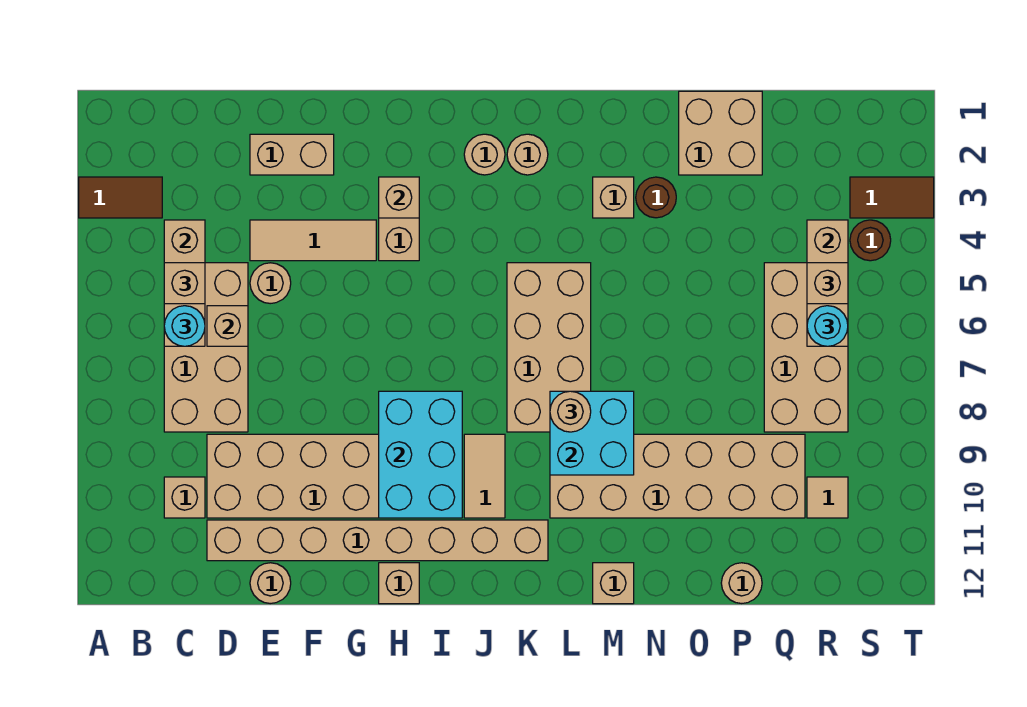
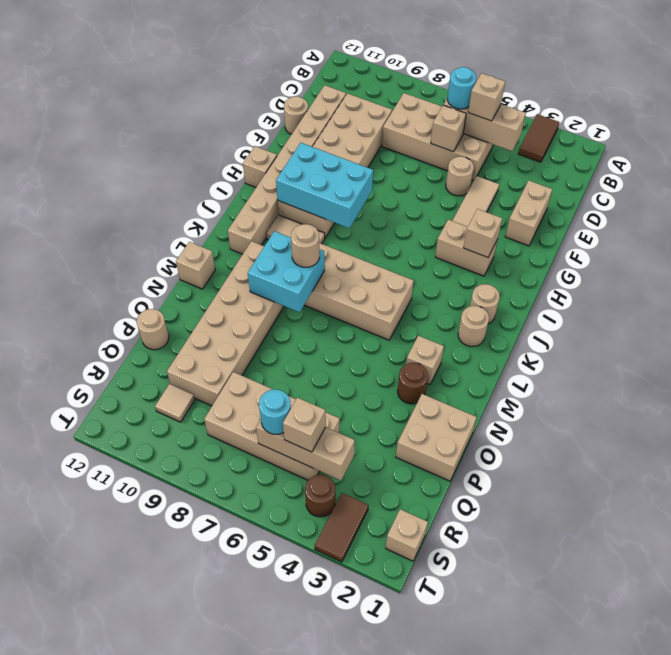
tan brick C10 level 1 -> tan brick S1 level 1

